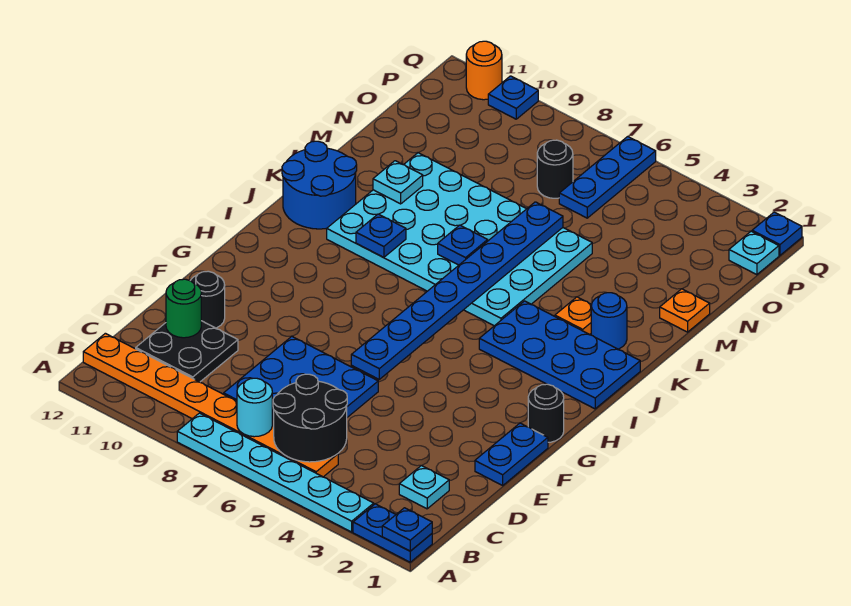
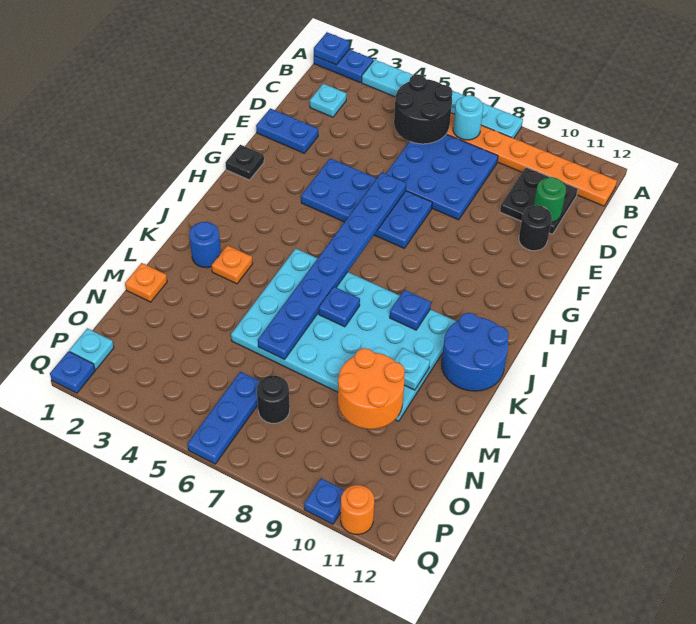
blue plate E1:F1 level 1 -> blue plate E1:E2 level 1
black round brick G1 level 1 -> black plate G1 level 1
blue plate I1:J4 level 1 -> blue plate F4:G7 level 1
none -> orange round brick M9:N10 level 2

